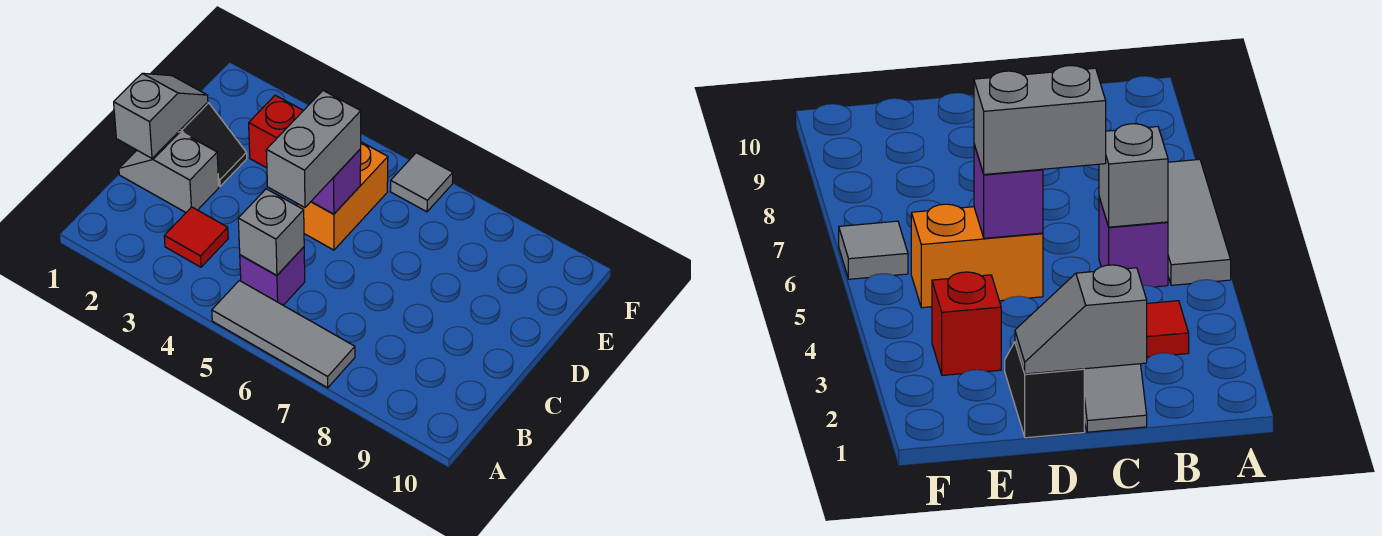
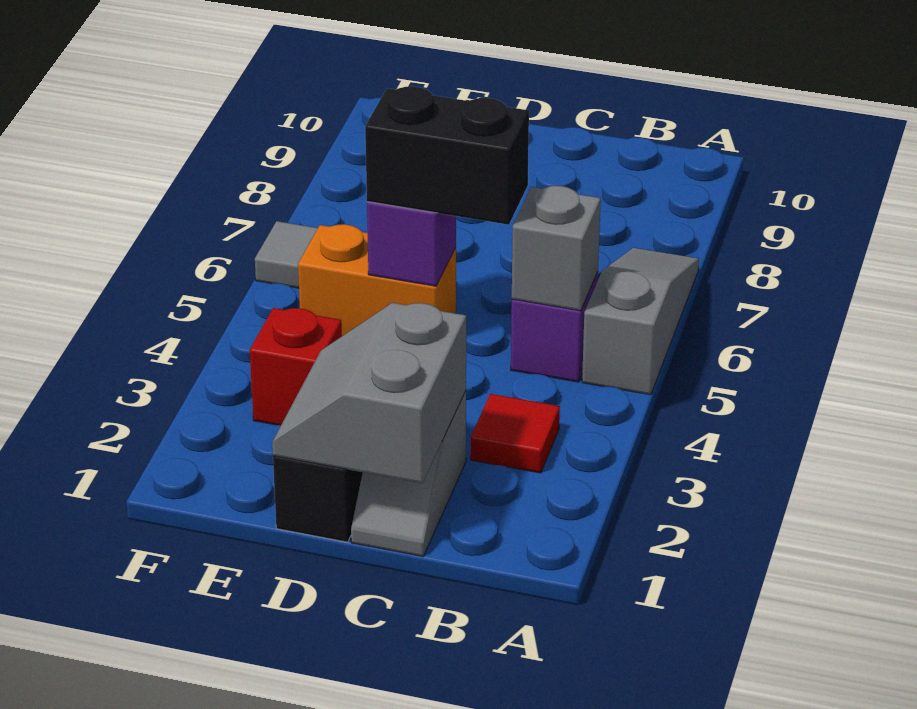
grey tile A5:A7 level 1 -> grey slope A5:A7 level 1 top 5
grey slope C1:D1 level 2 top C -> grey slope C1:D2 level 2 top C
grey brick C5:D5 level 3 -> black brick C5:D5 level 3

